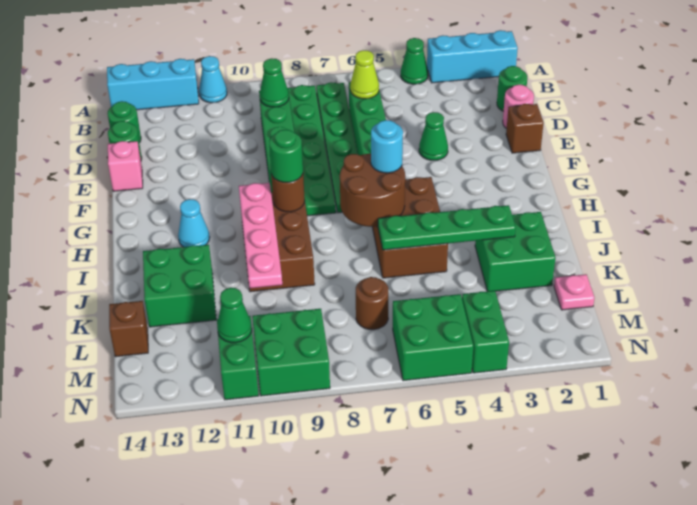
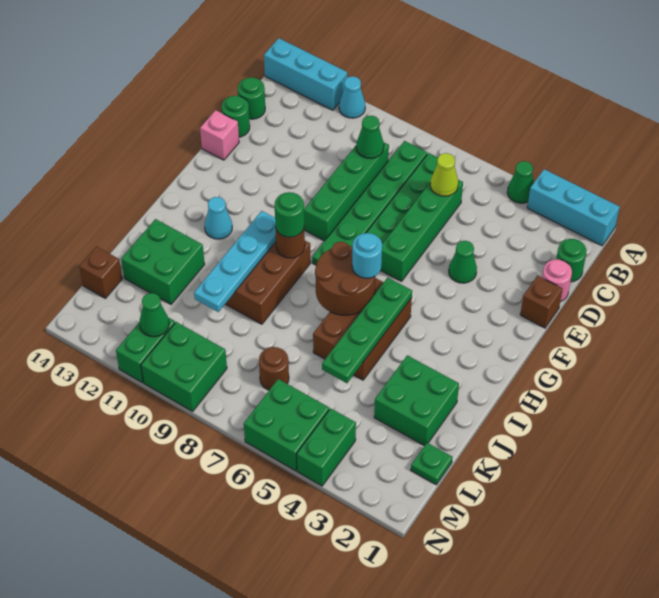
pink plate H10:K10 level 2 -> cyan plate H10:K10 level 2
green plate J3:J6 level 2 -> green plate H5:K5 level 2
pink plate L1 level 1 -> green plate L1 level 1

